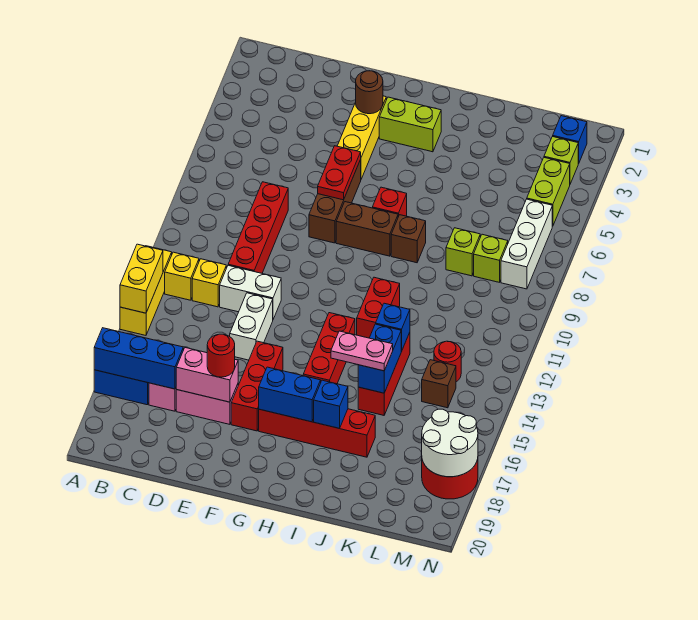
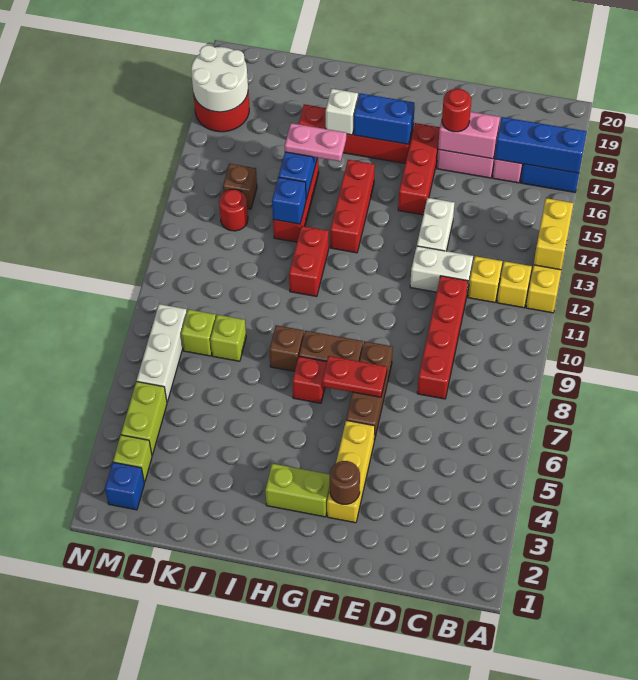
red plate F6:F7 level 2 -> red plate F7:G7 level 2
blue brick I17 level 2 -> white brick I17 level 2

